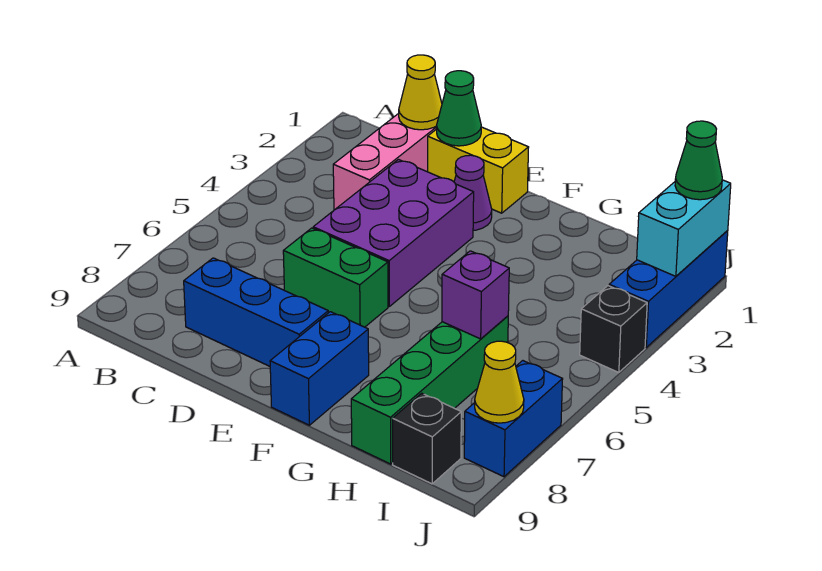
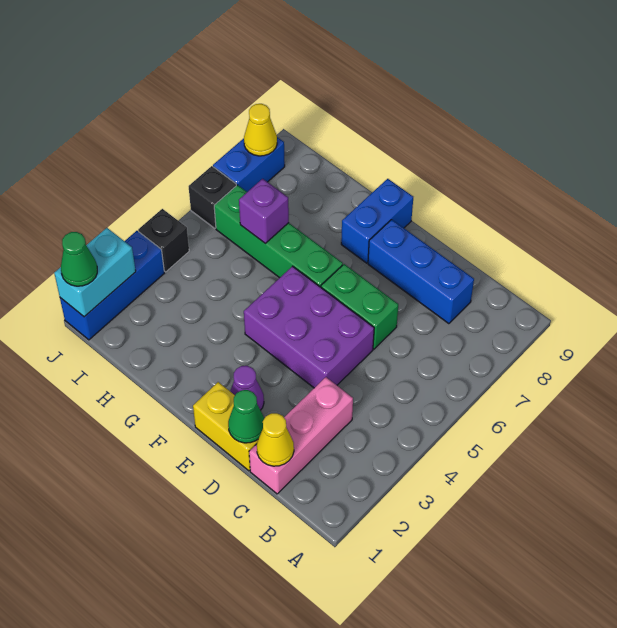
purple brick D3:E5 level 1 -> purple brick D4:F5 level 1
green brick H6:H9 level 1 -> green brick F6:I6 level 1
black brick I9 level 1 -> black brick J6 level 1

